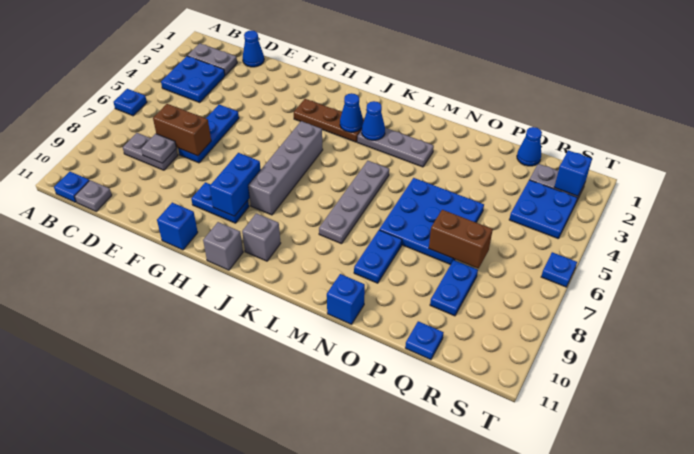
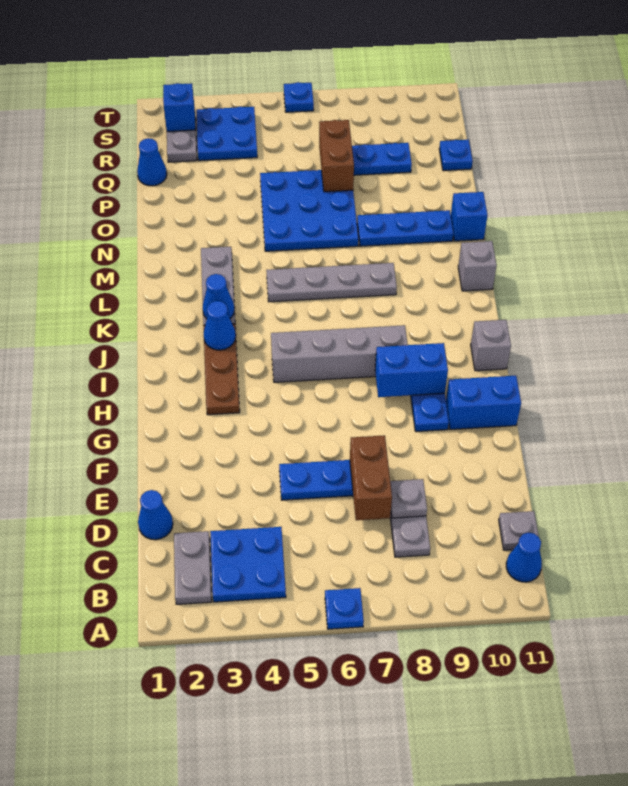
blue plate B11 level 1 -> blue cone B11 level 1
blue brick G11 level 1 -> blue brick G10:G11 level 1
grey brick J10 level 1 -> grey brick L11 level 1
blue plate N8:N9 level 1 -> blue plate N8:N10 level 1

